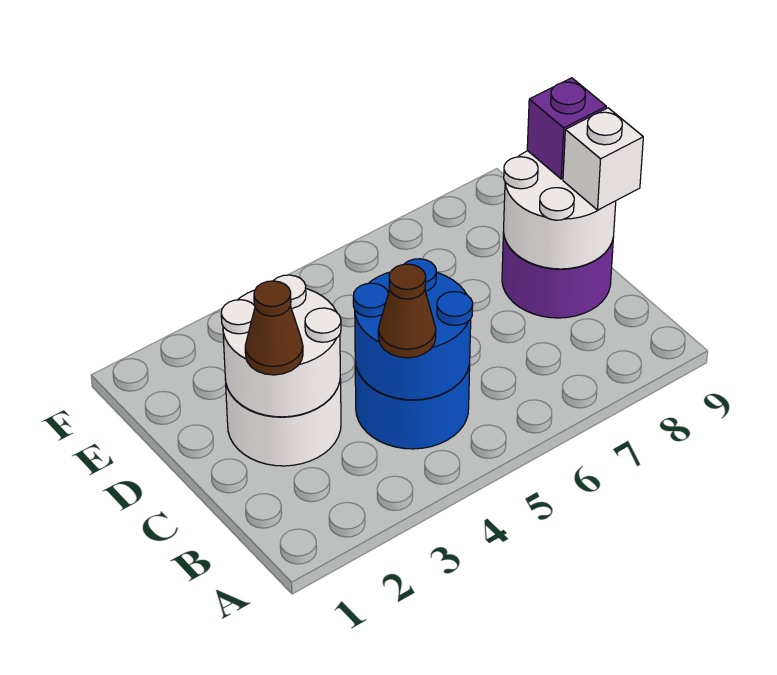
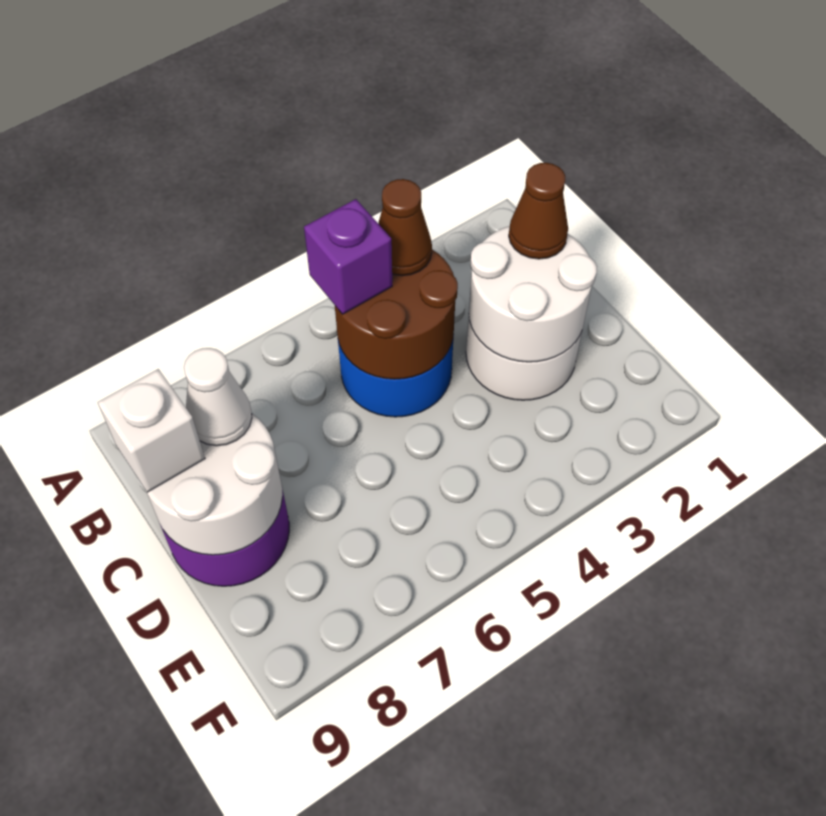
blue round brick B4:C5 level 2 -> brown round brick B4:C5 level 2
none -> white cone C8 level 3
purple brick D9 level 3 -> purple brick B5 level 3

